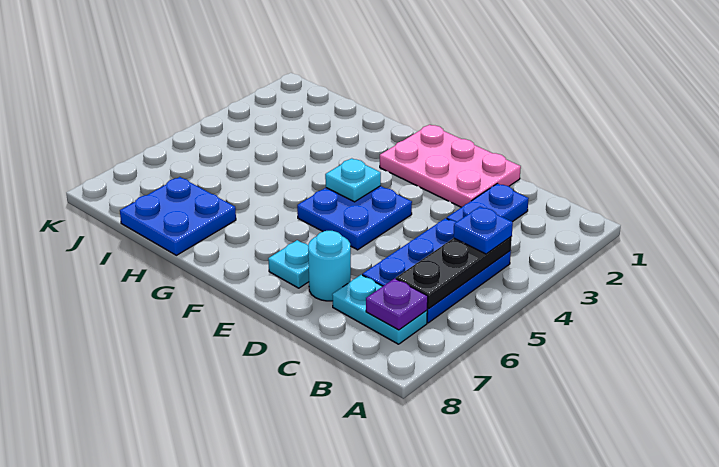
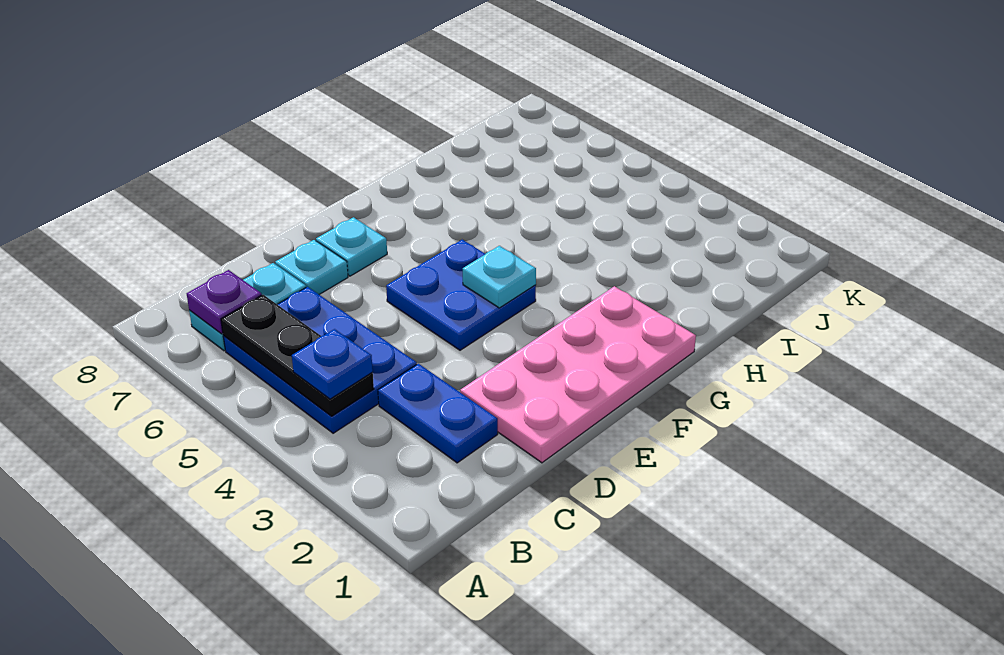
pink plate D1:F2 level 1 -> pink plate D1:G2 level 1
cyan round brick D7 level 1 -> cyan plate D7 level 1
blue plate H7:I8 level 1 -> none

